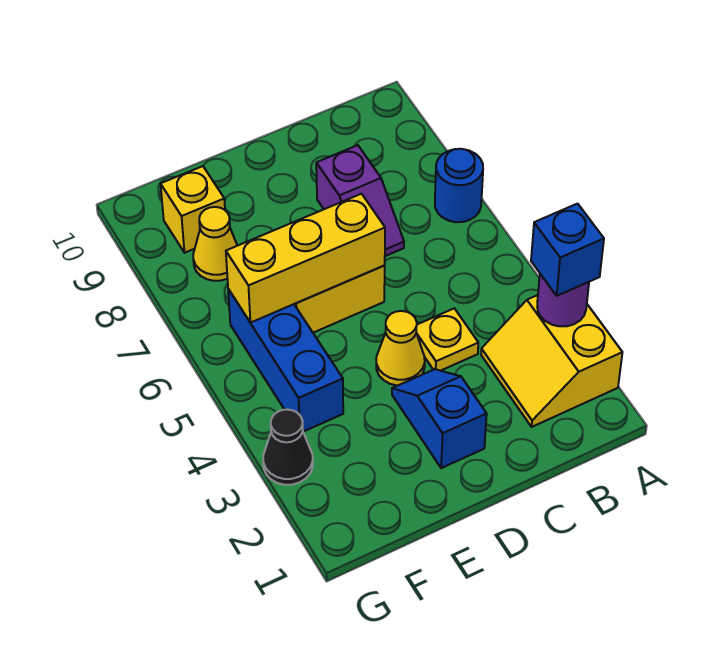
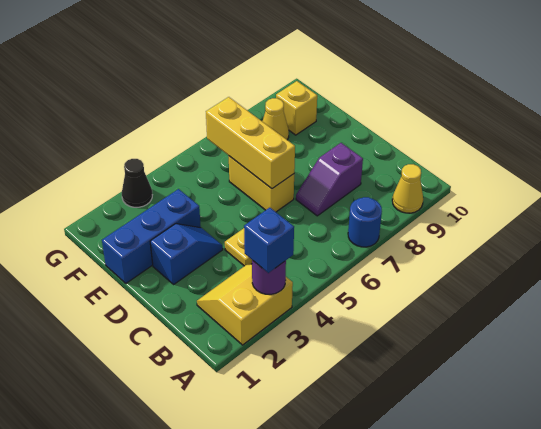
yellow cone D4 level 1 -> yellow cone A9 level 1
blue brick F4:F6 level 1 -> blue brick E1:E3 level 1

